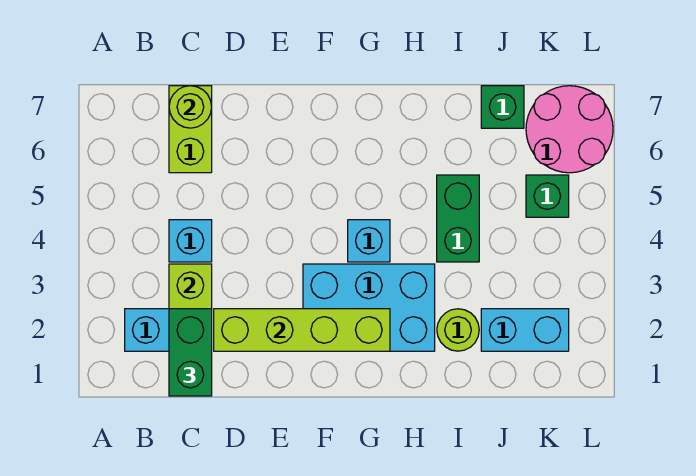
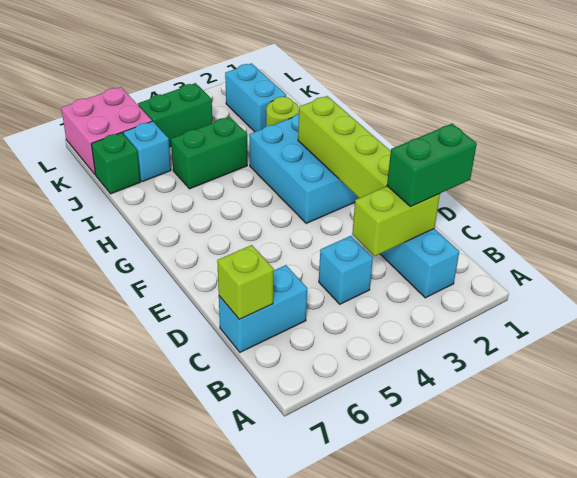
lime brick C6:C7 level 1 -> cyan brick C6:C7 level 1
lime round brick C7 level 2 -> lime brick C7 level 2
cyan brick G4 level 1 -> cyan brick J6 level 1
green brick K5 level 1 -> green brick K4:K5 level 1
pink round brick K6:L7 level 1 -> pink brick K6:L7 level 1

